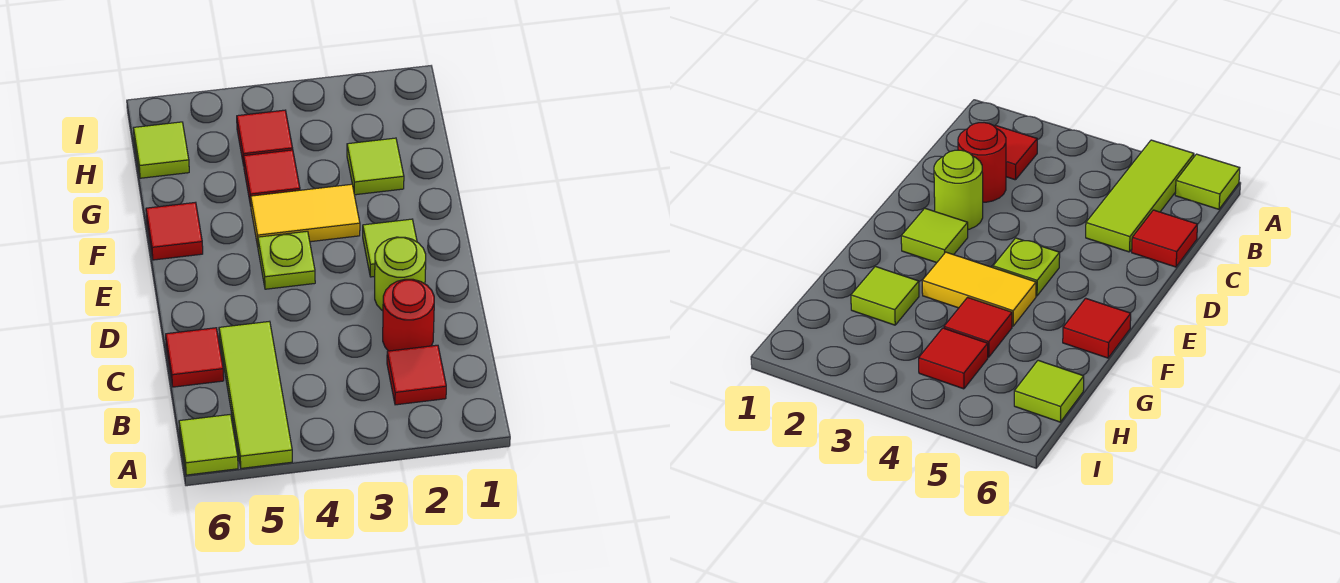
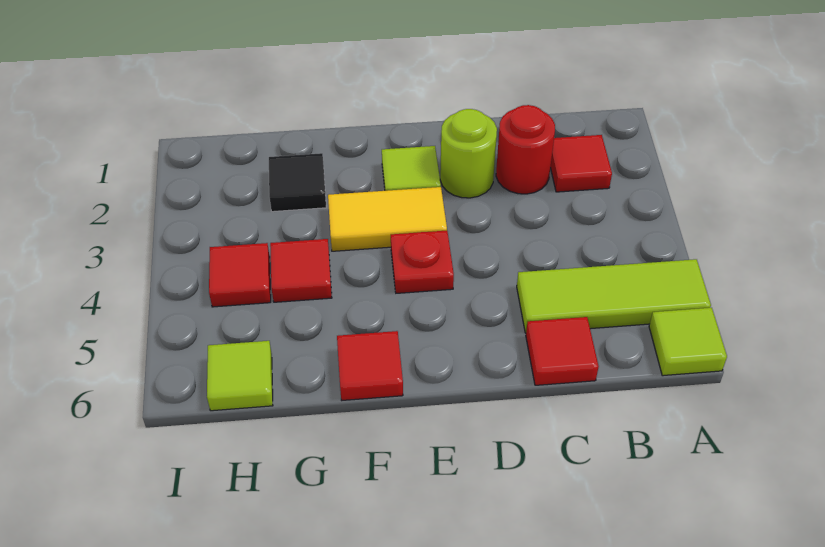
lime plate E4 level 1 -> red plate E4 level 1
yellow tile F3:F4 level 1 -> yellow tile E3:F3 level 1
lime tile G2 level 1 -> black tile G2 level 1

